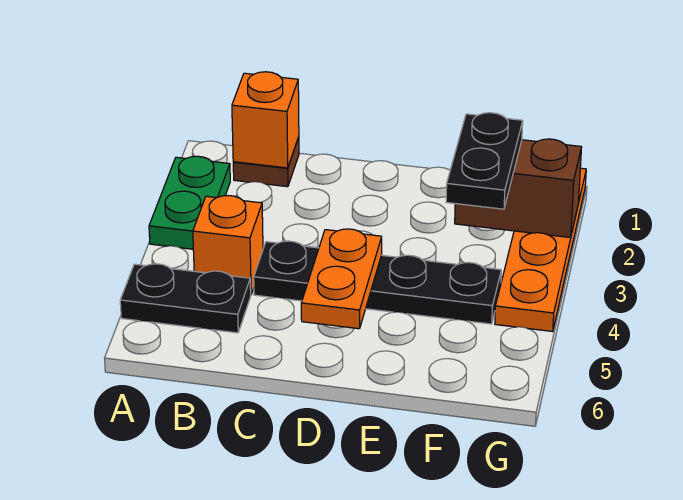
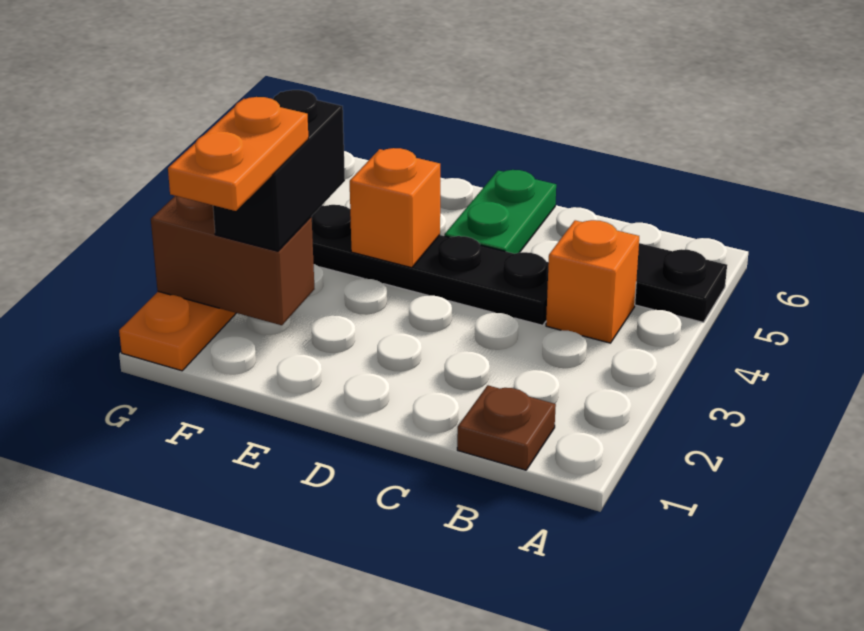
green plate A2:A3 level 1 -> green plate D5:D6 level 1
orange brick B1 level 2 -> orange brick E4 level 2
orange plate D4:D5 level 2 -> orange plate F1:F2 level 4
black plate F2:F3 level 3 -> black brick F2:F3 level 3

